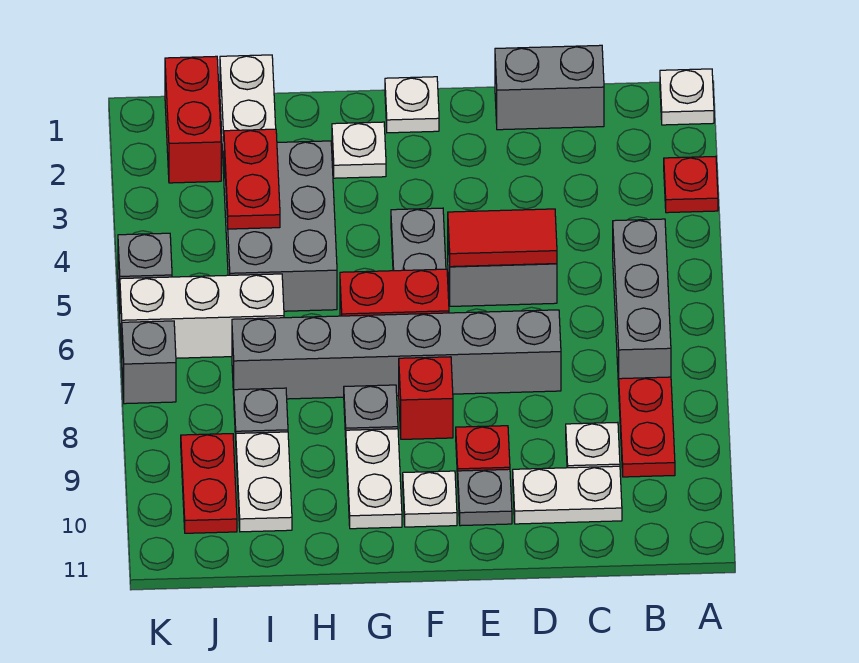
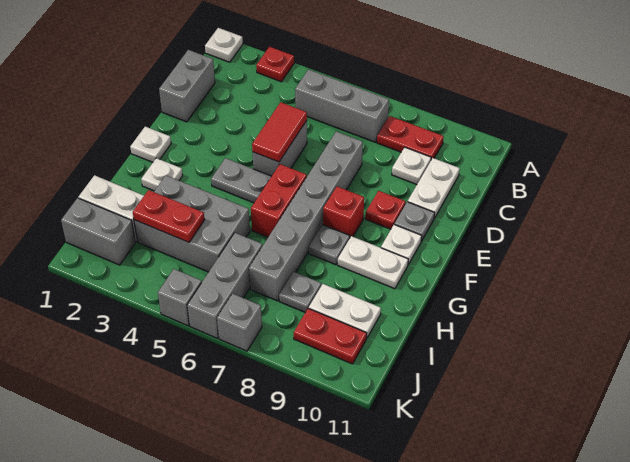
white brick I6:K6 level 1 -> grey brick I6:K6 level 1
red brick J1:J2 level 1 -> grey brick J1:J2 level 1

